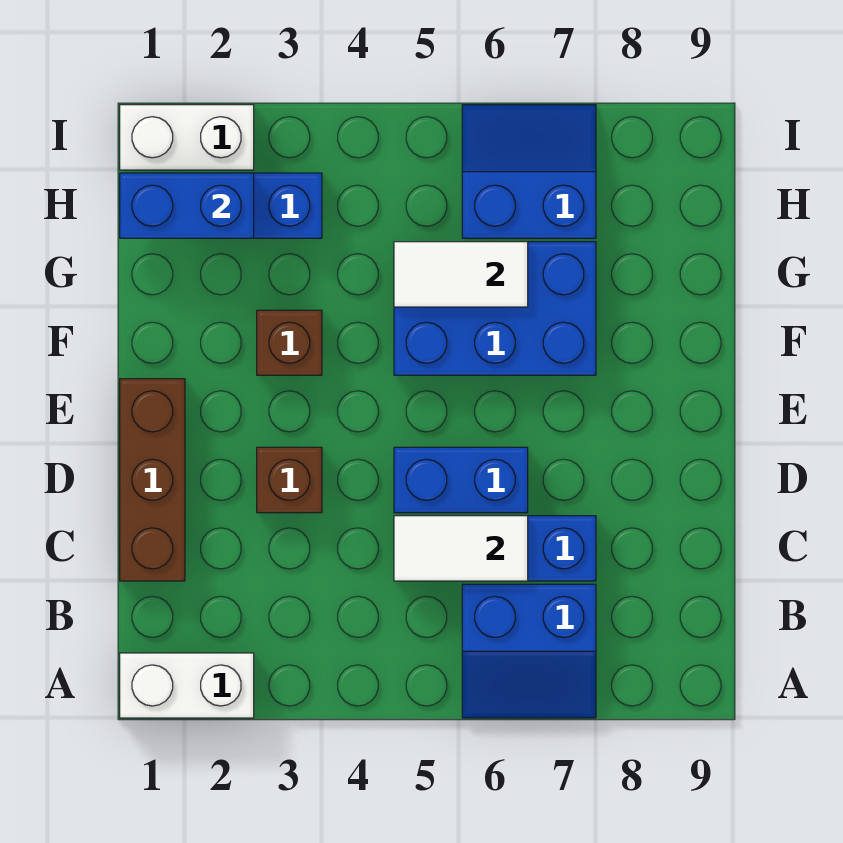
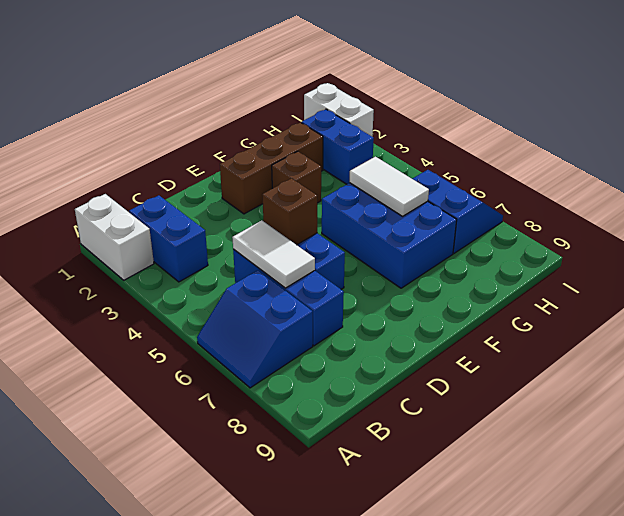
brown brick C1:E1 level 1 -> brown brick E2:G2 level 1
brown brick D3 level 1 -> brown brick D5 level 2
blue brick H1:H2 level 2 -> blue brick B2:B3 level 1

